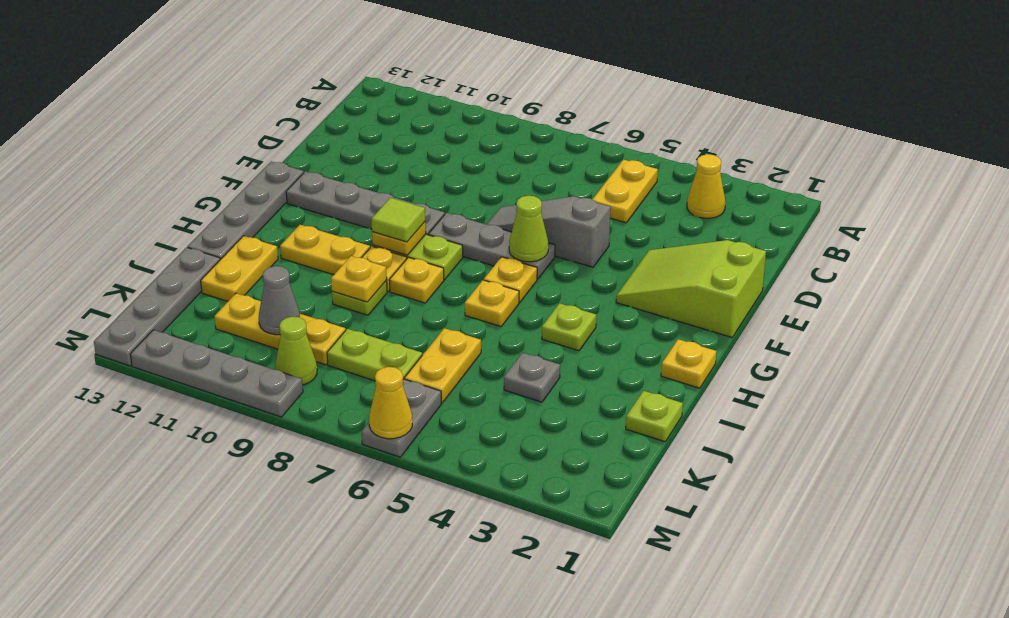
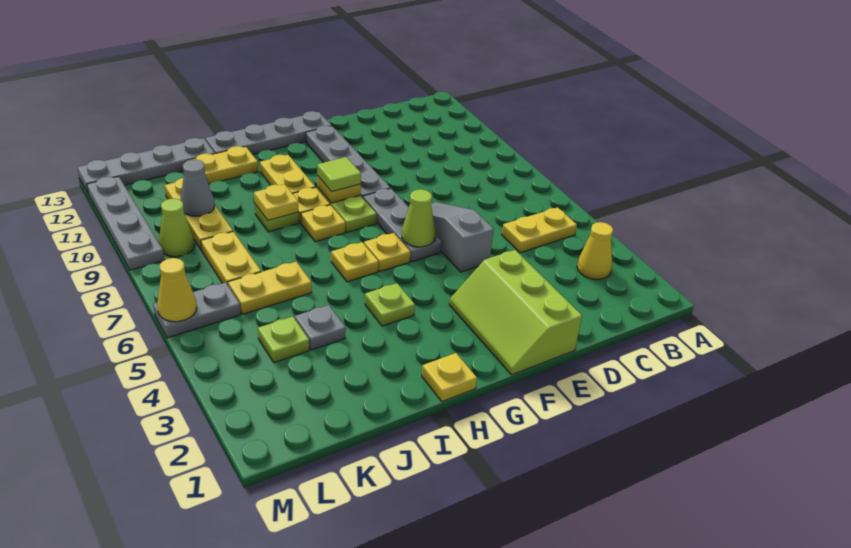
lime slope E1:F3 level 1 top 1 -> lime slope E1:F3 level 1 top E
lime plate J1 level 1 -> lime plate K4 level 1
lime plate K7:K8 level 1 -> yellow plate K7:K8 level 1

